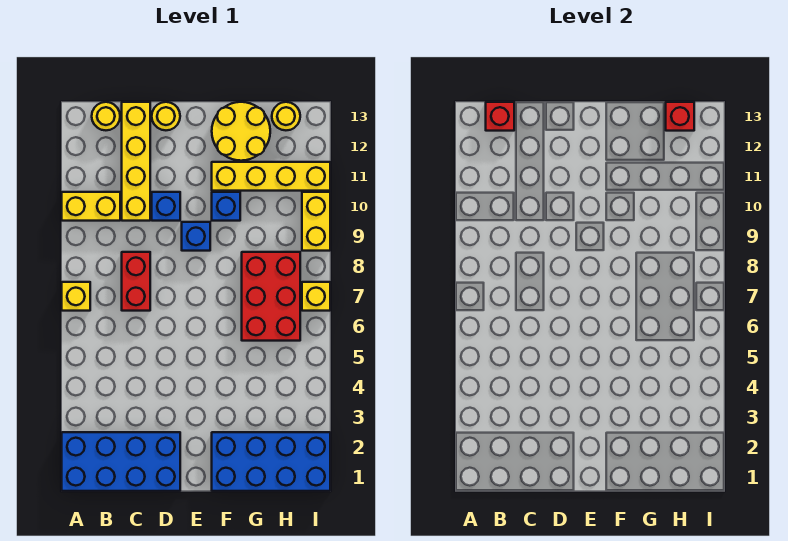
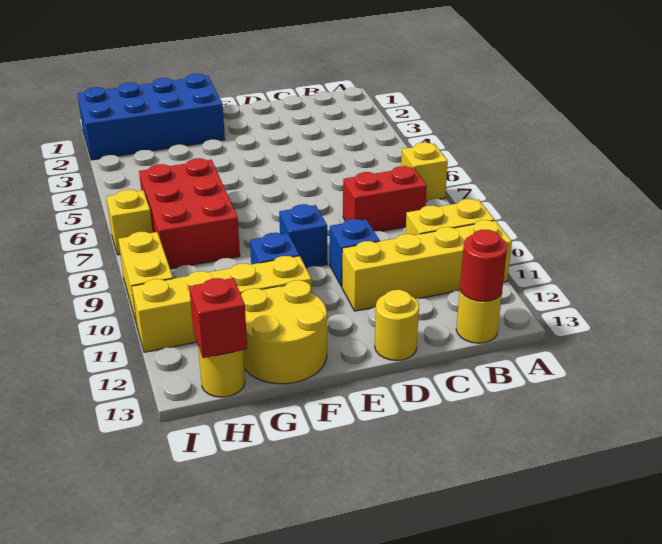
blue brick A1:D2 level 1 -> none
red brick B13 level 2 -> red round brick B13 level 2
red brick C7:C8 level 1 -> red brick B8:C8 level 1
yellow brick C10:C13 level 1 -> yellow brick A11:D11 level 1

